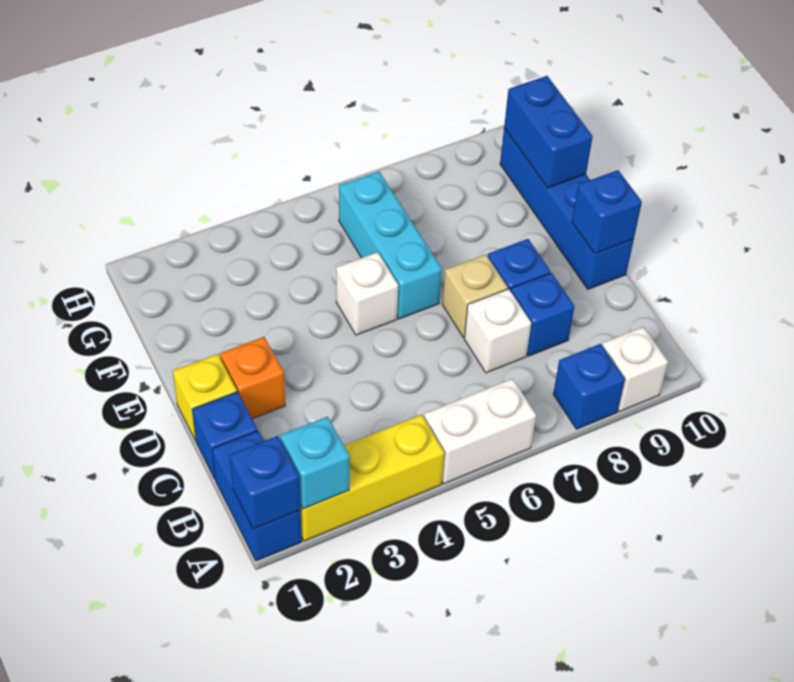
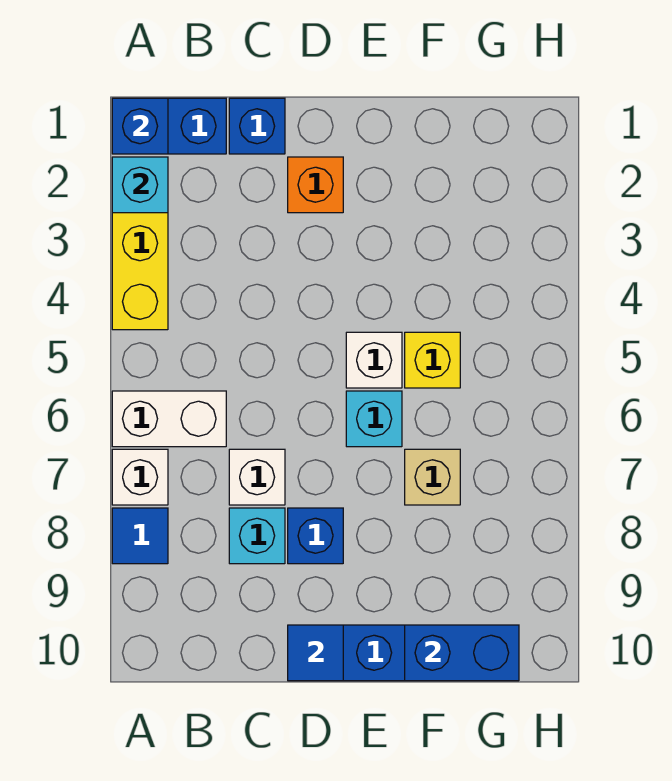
white brick A5:A6 level 1 -> white brick A6:B6 level 1
blue brick A8 level 1 -> blue tile A8 level 1
white brick A9 level 1 -> white brick A7 level 1
blue brick C8 level 1 -> cyan brick C8 level 1
yellow brick D1 level 1 -> yellow brick F5 level 1
tan brick D7 level 1 -> tan brick F7 level 1
blue brick D10 level 2 -> blue tile D10 level 2
cyan brick E6:G6 level 1 -> cyan brick E6 level 1

